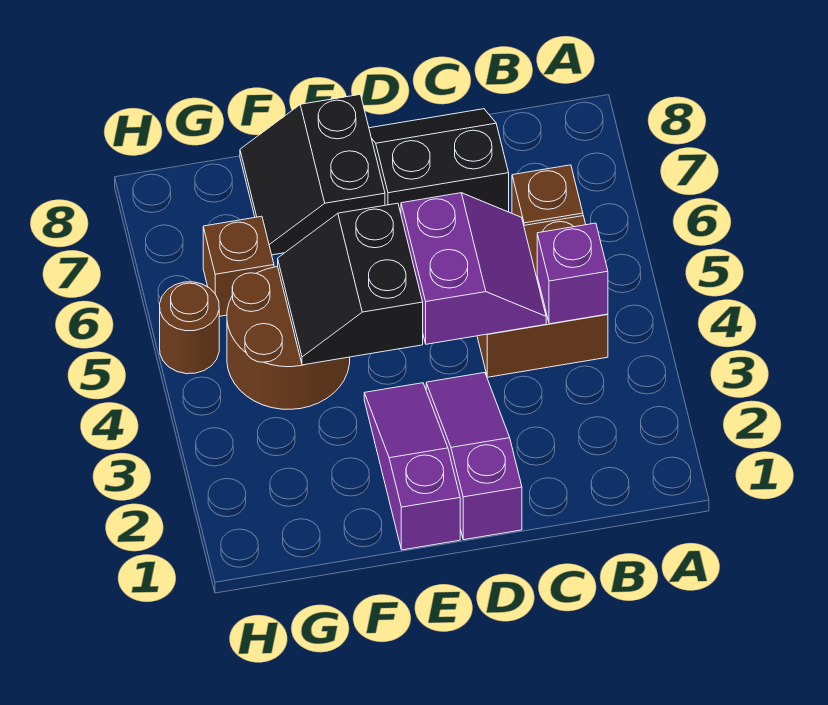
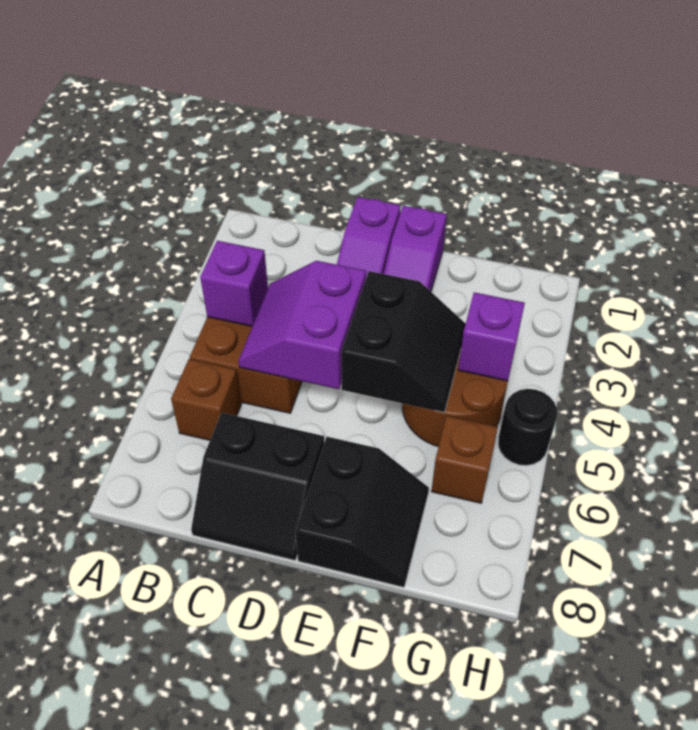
none -> purple brick G4 level 2
brown round brick H5 level 1 -> black round brick H5 level 1

